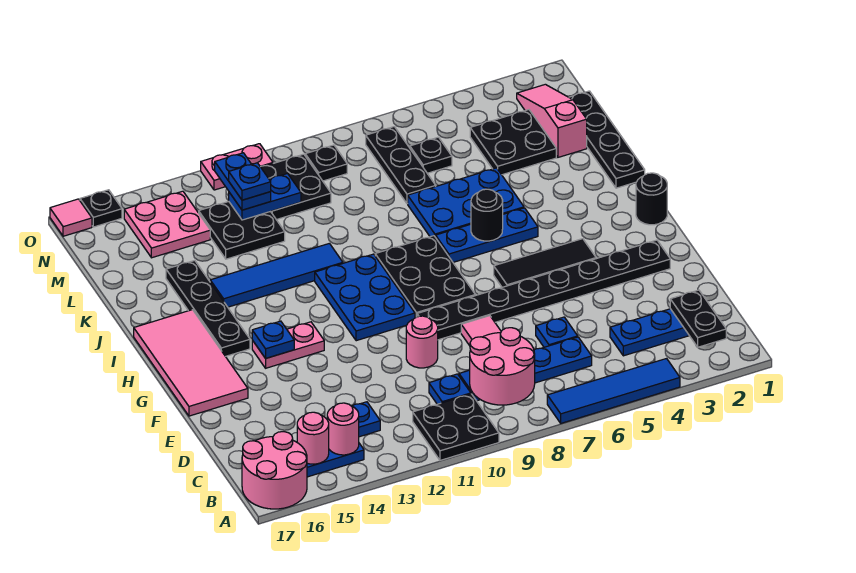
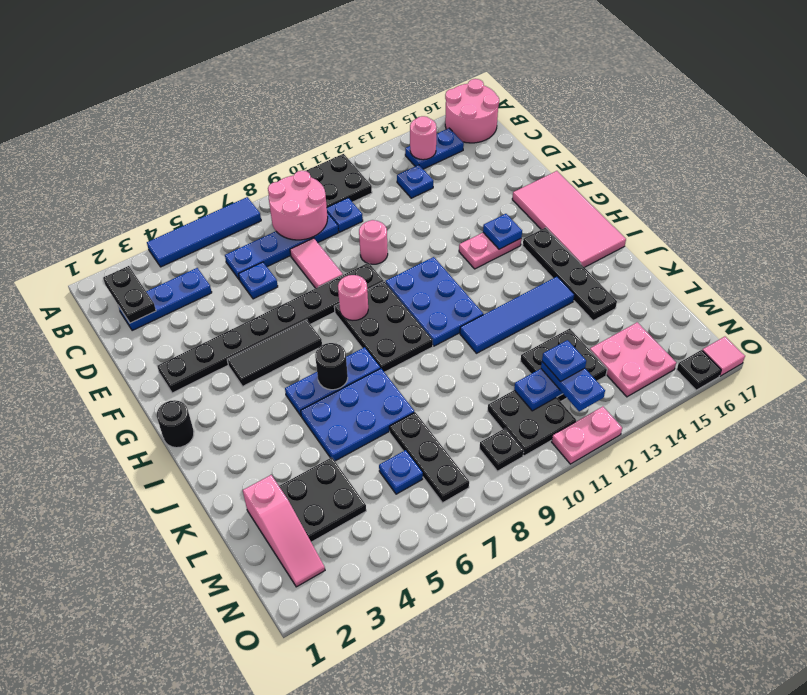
pink round brick B15 level 2 -> pink round brick G8 level 2
black plate J1:M1 level 1 -> none
black plate M6 level 1 -> blue plate M6 level 1

